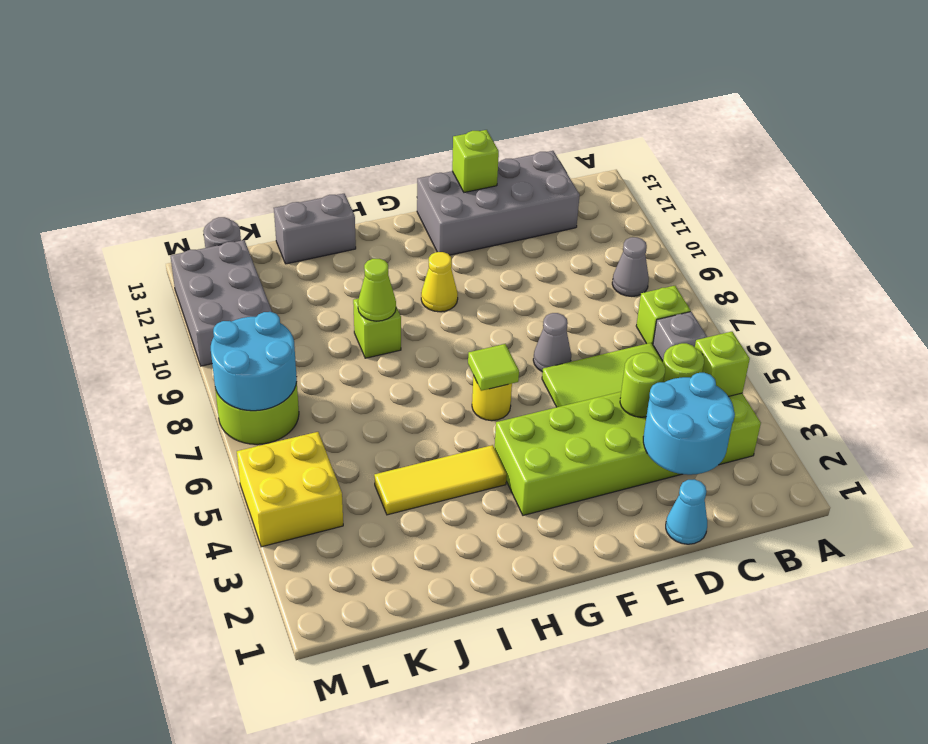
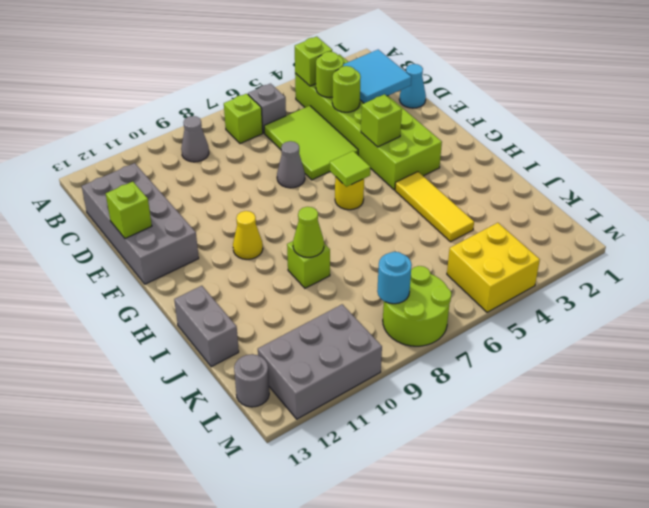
cyan round brick C2:D3 level 2 -> cyan tile C2:D3 level 2
none -> lime brick F4 level 2
cyan round brick L7:M8 level 2 -> cyan round brick L8 level 2

